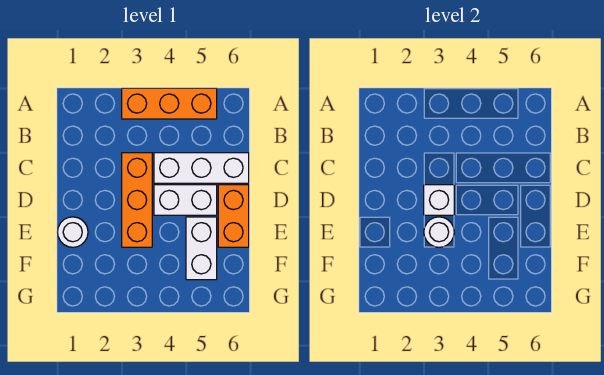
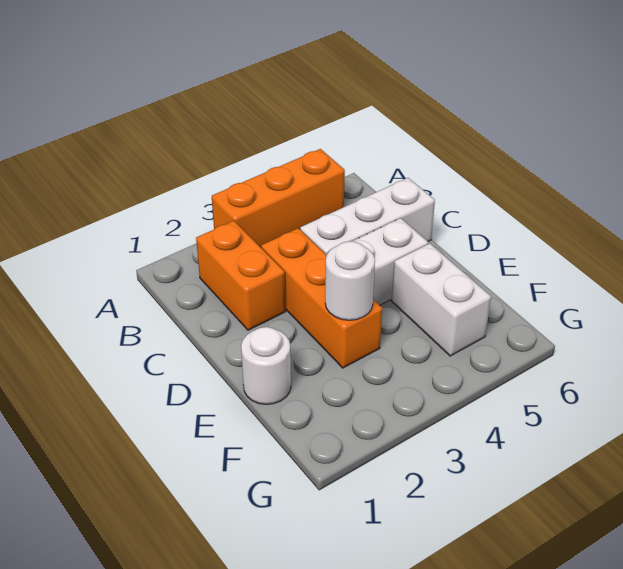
white brick D3 level 2 -> none
orange brick D6:E6 level 1 -> orange brick B2:C2 level 1

